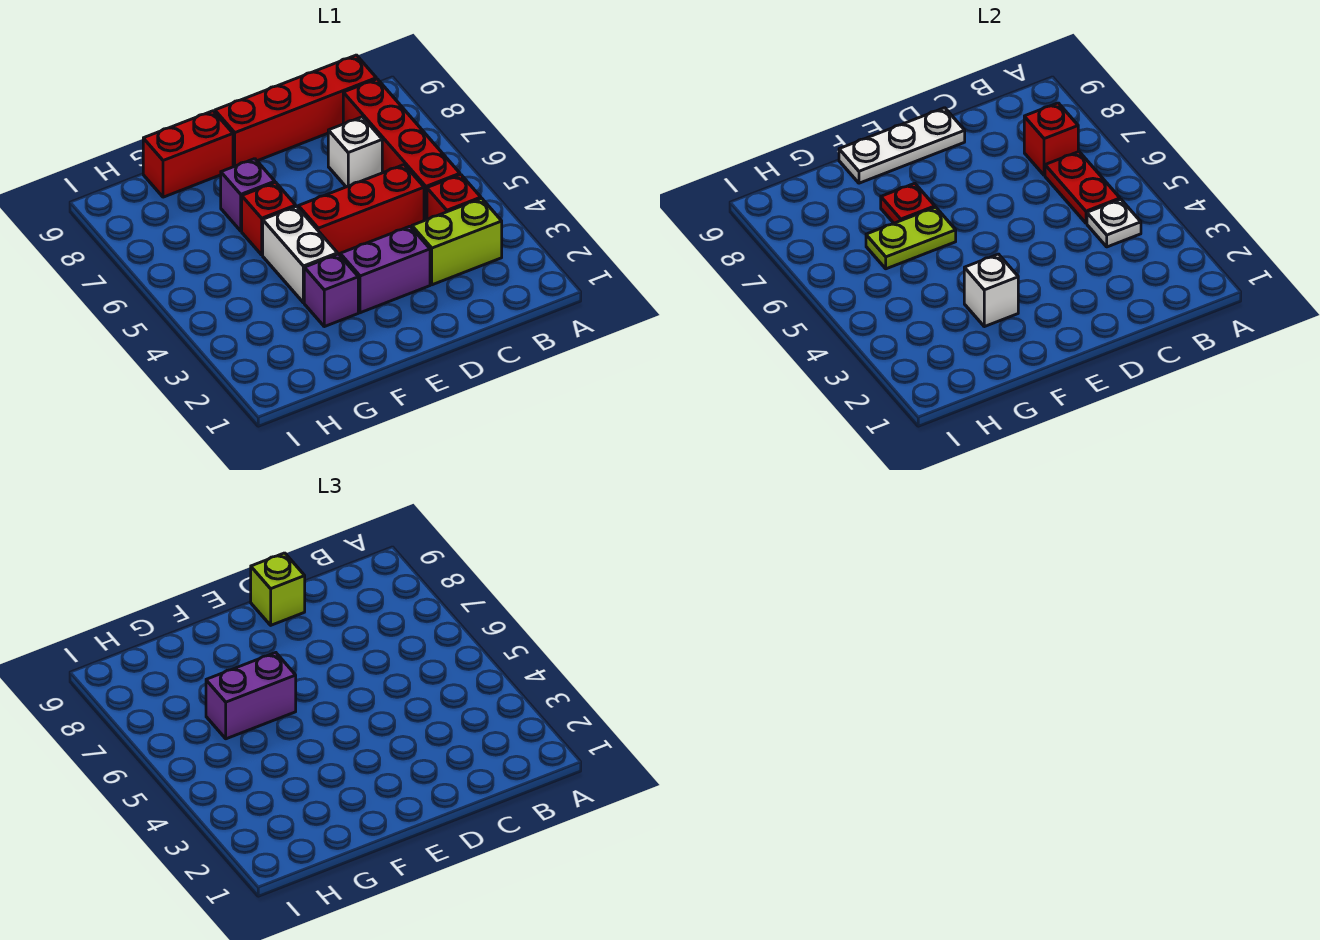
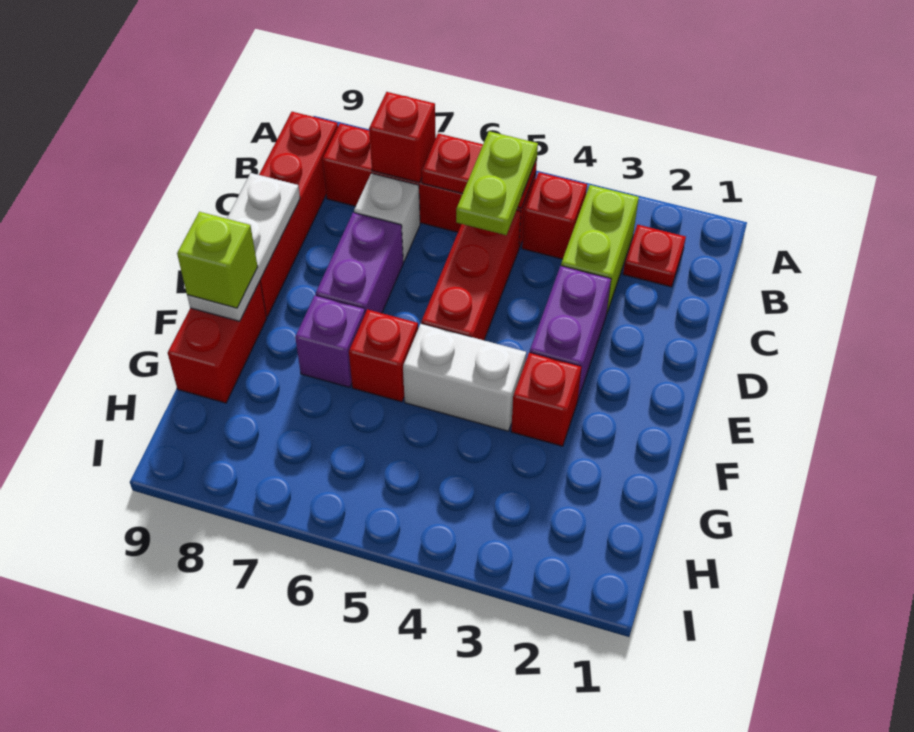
white plate B4 level 2 -> none
lime brick D9 level 3 -> lime brick F9 level 3
purple brick F3 level 1 -> red brick F3 level 1
white brick F3 level 2 -> none
lime plate F6:G6 level 2 -> lime plate B5:C5 level 3
purple brick F6:G6 level 3 -> purple brick D7:E7 level 1
red plate F7 level 2 -> red plate B2 level 1

